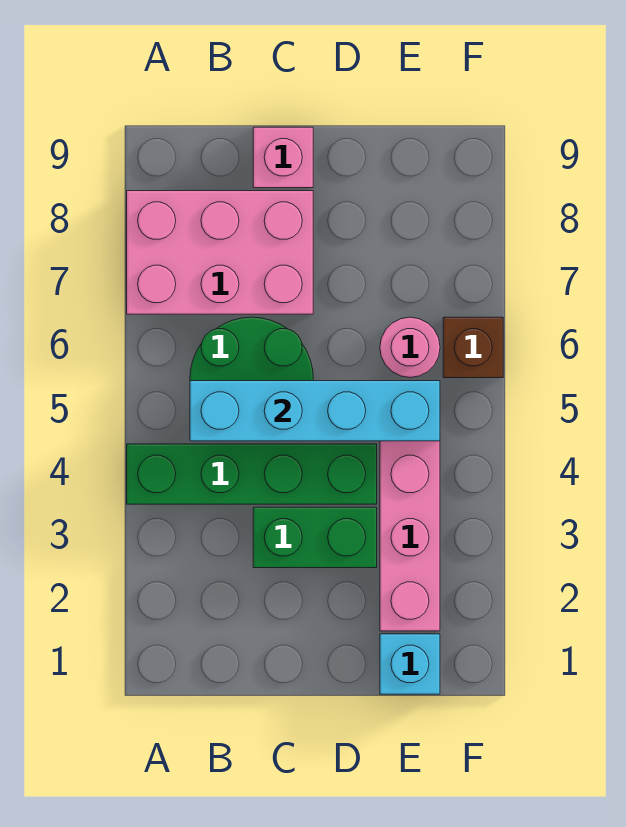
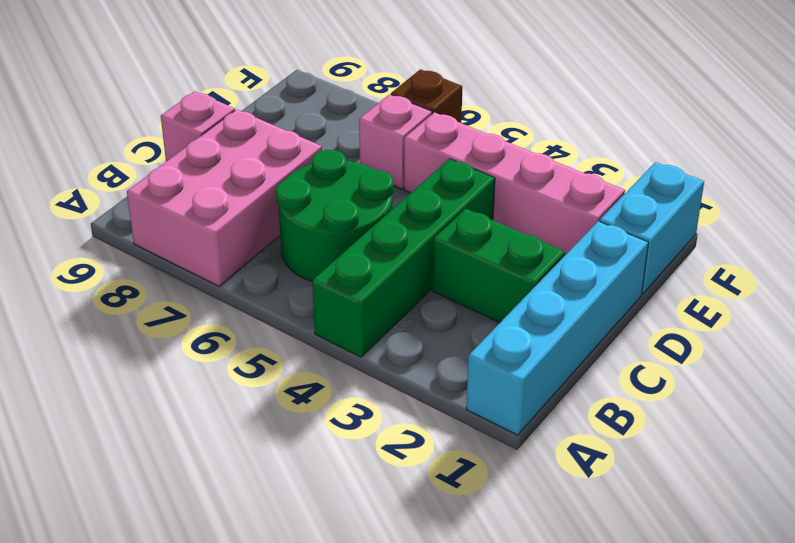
cyan brick B5:E5 level 2 -> cyan brick A1:D1 level 1
green brick C3:D3 level 1 -> green brick C2:C3 level 1
cyan brick E1 level 1 -> cyan brick E1:F1 level 1
pink round brick E6 level 1 -> pink brick E6 level 1

